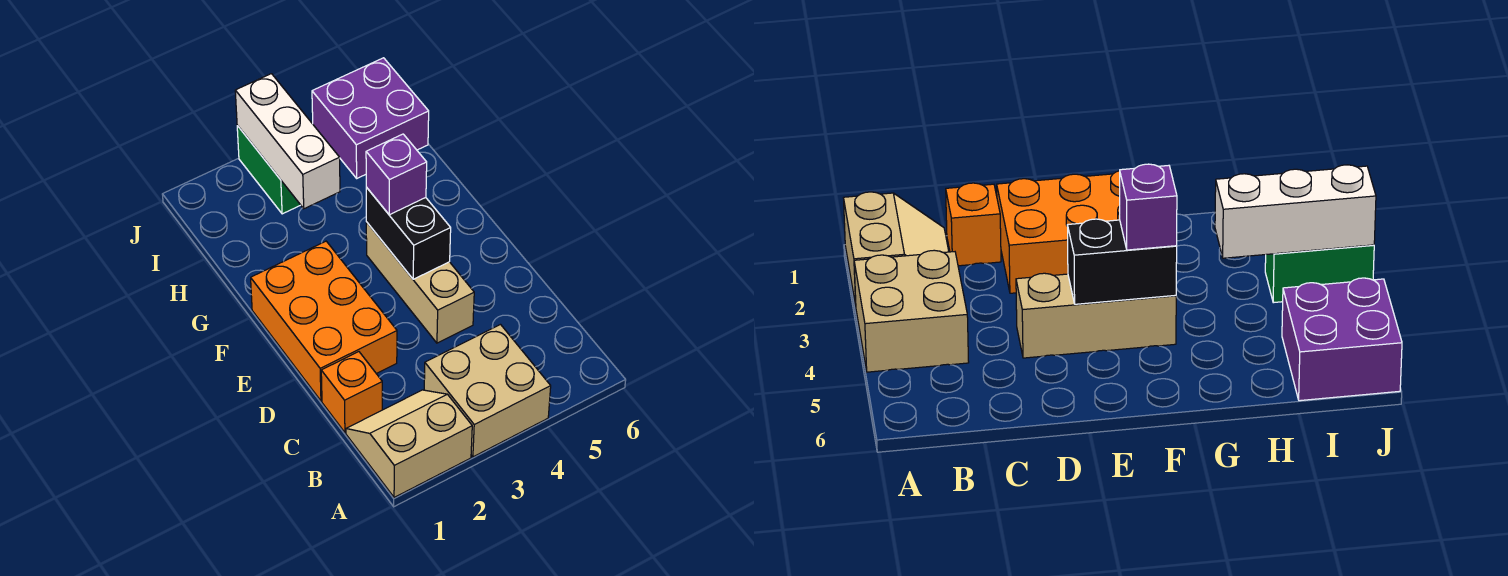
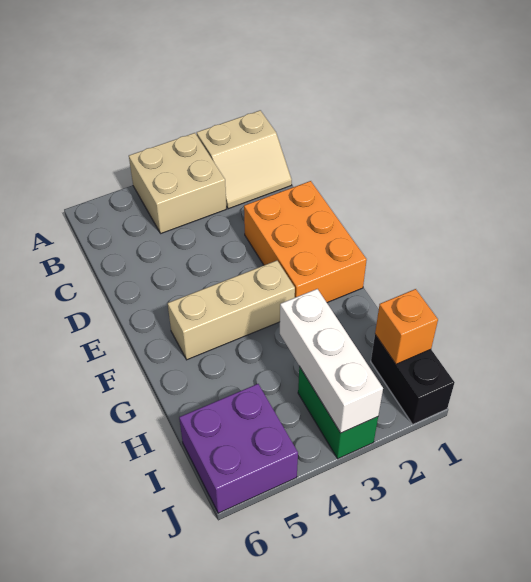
orange brick C1 level 1 -> orange brick I1 level 2
tan brick D4:F4 level 1 -> tan brick F3:F5 level 1
black brick E4:F4 level 2 -> black brick I1:J1 level 1
purple brick F4 level 3 -> none

